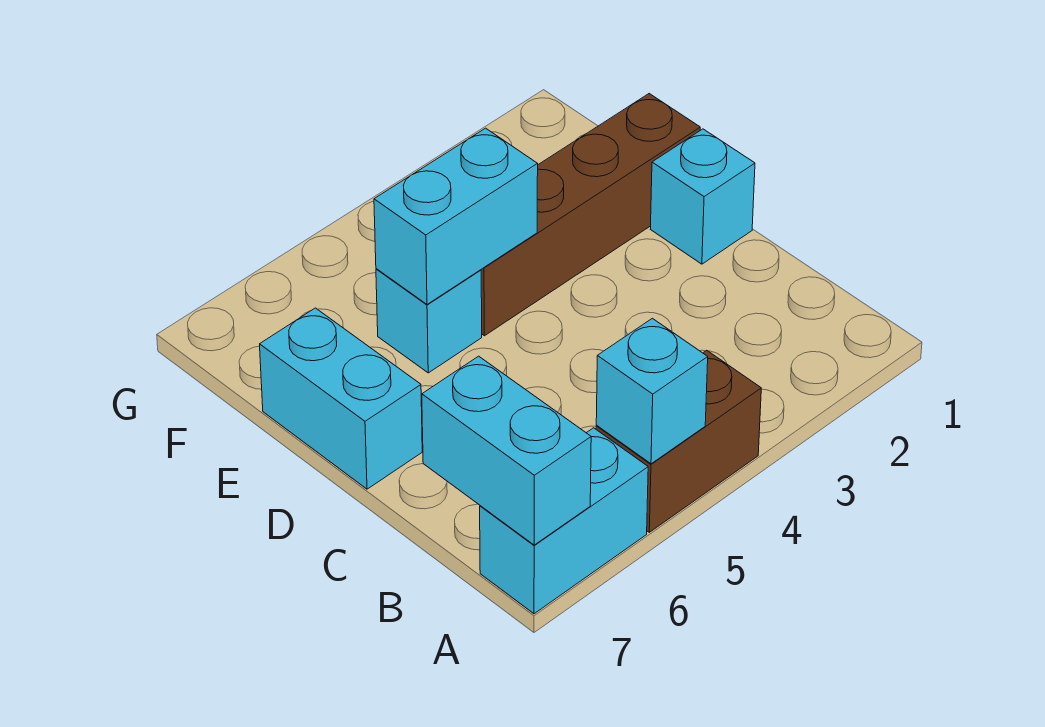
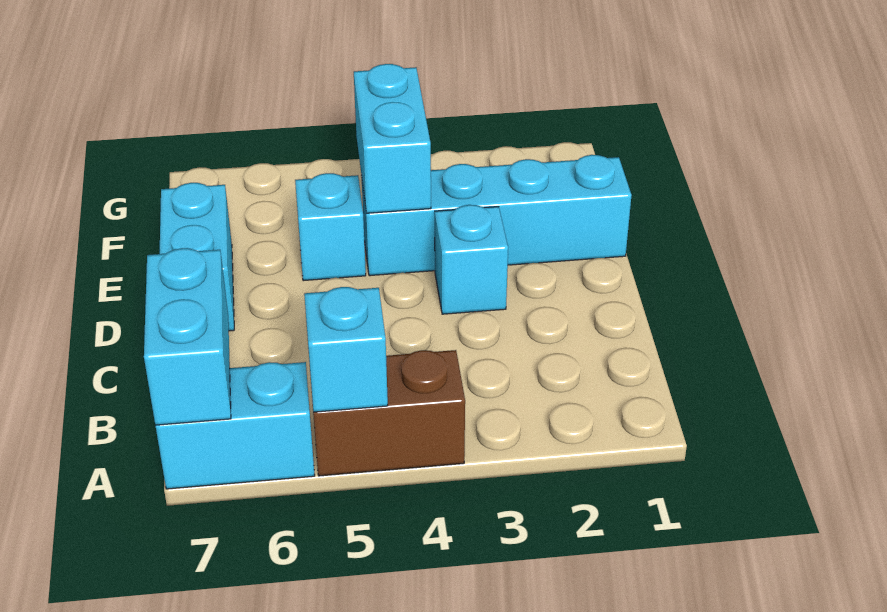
cyan brick D1 level 1 -> cyan brick D3 level 1
brown brick E1:E4 level 1 -> cyan brick E1:E4 level 1
cyan brick E4:E5 level 2 -> cyan brick E4:F4 level 2

